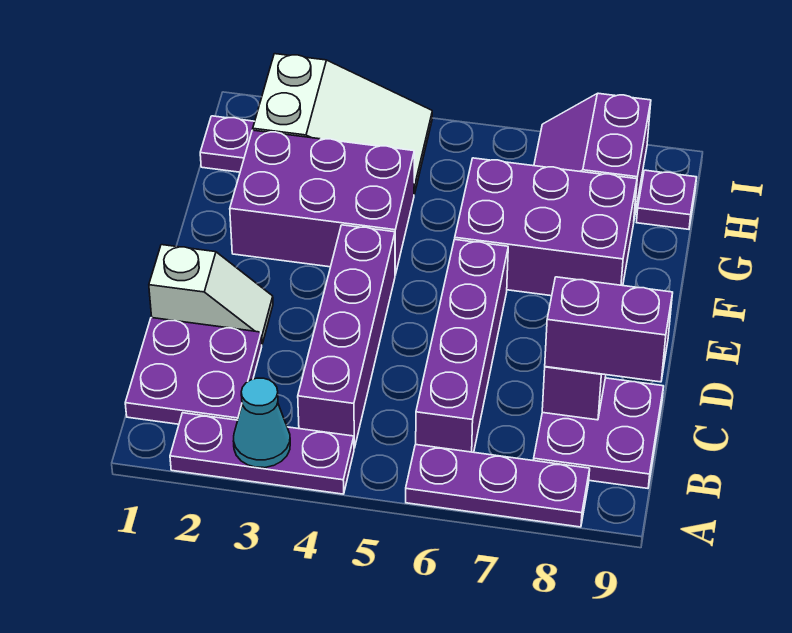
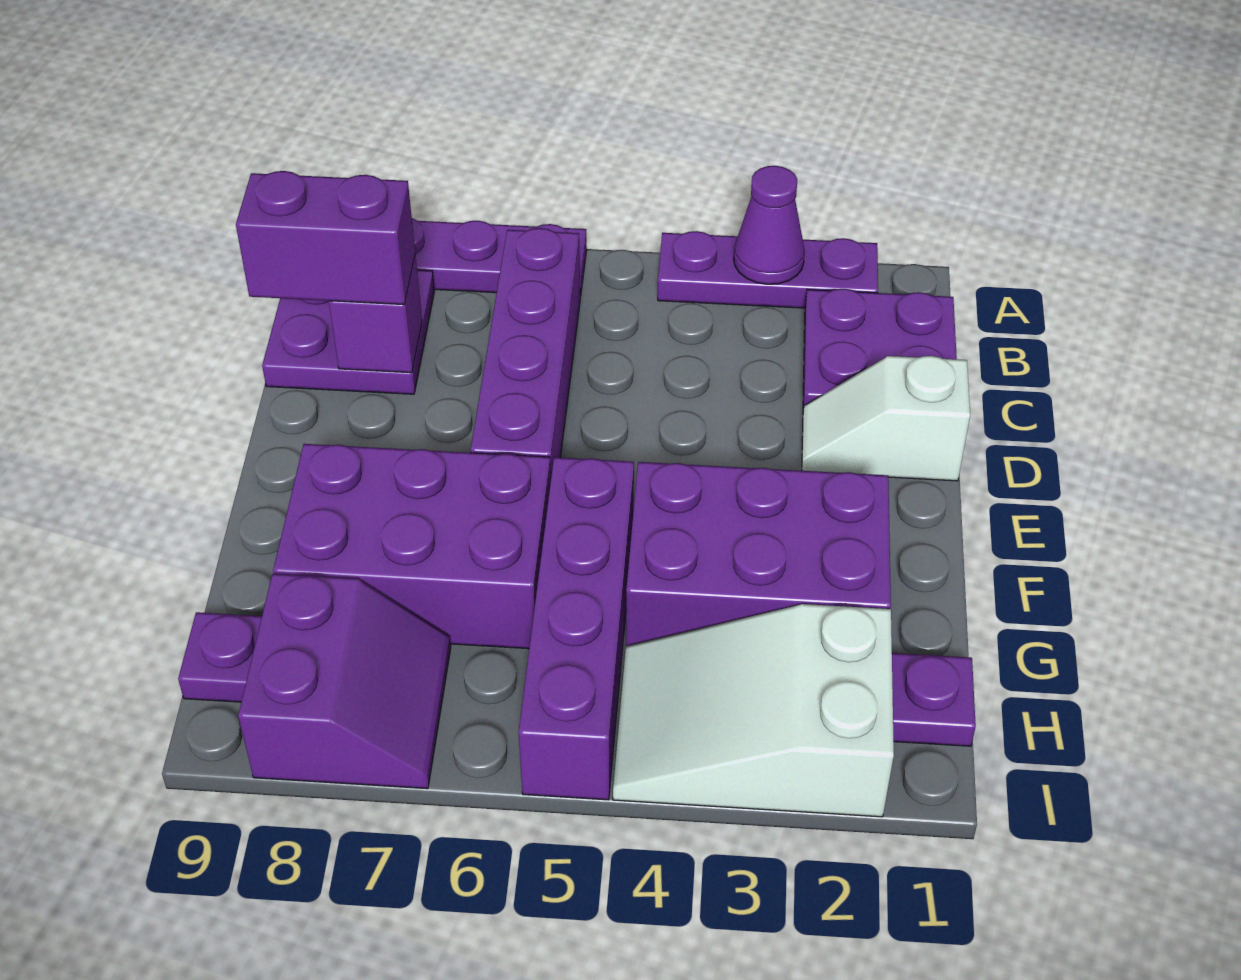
cyan cone A3 level 2 -> purple cone A3 level 2
purple brick B4:E4 level 1 -> purple brick F5:I5 level 1

